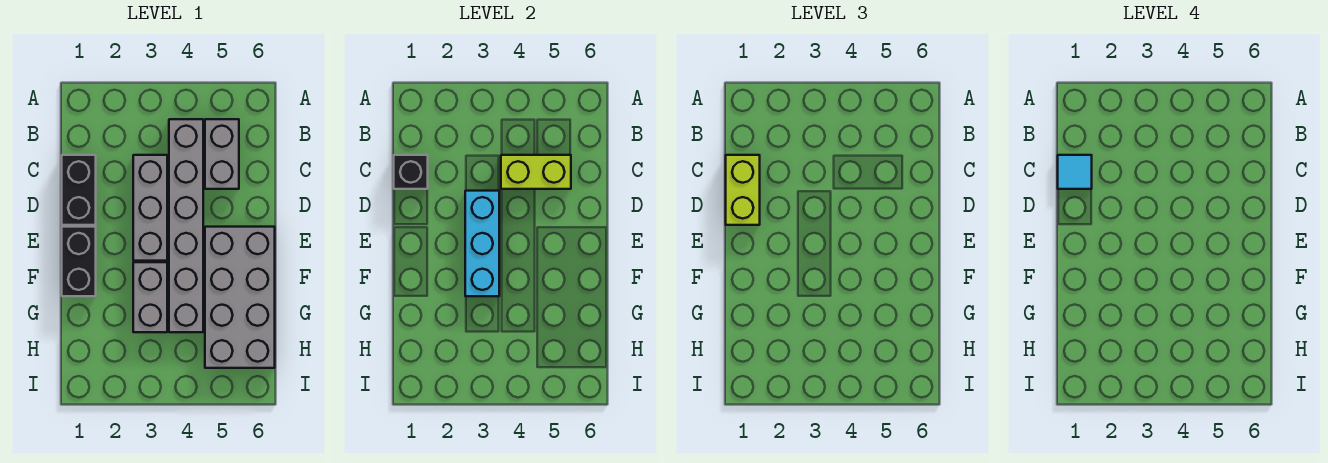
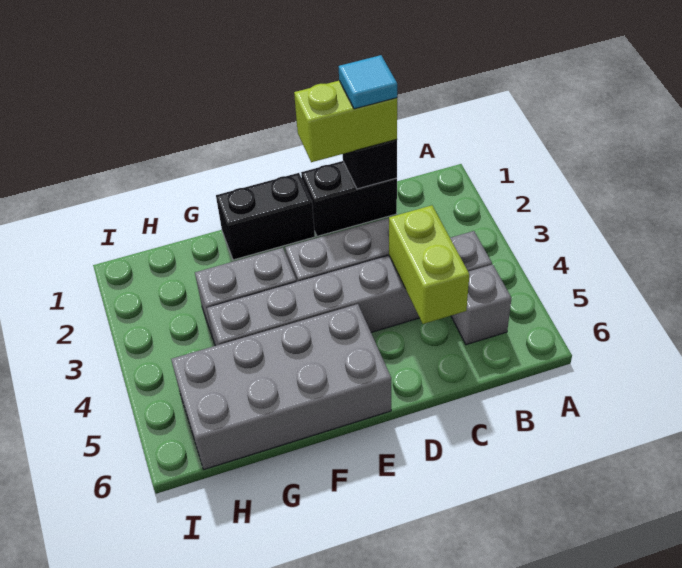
grey brick B5:C5 level 1 -> grey brick B5 level 1
cyan brick D3:F3 level 2 -> none

